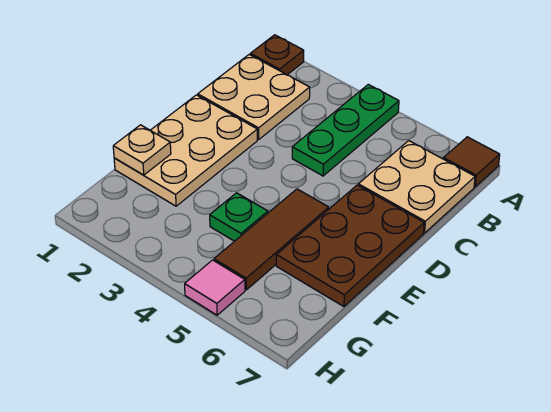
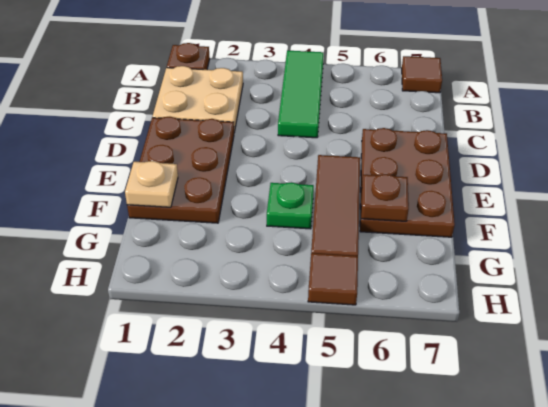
green plate A4:C4 level 1 -> green tile A4:C4 level 1
tan plate B6:C7 level 1 -> none
tan plate D1:F2 level 1 -> brown plate D1:F2 level 1
none -> brown plate F6 level 2
pink tile H5 level 1 -> brown tile H5 level 1

